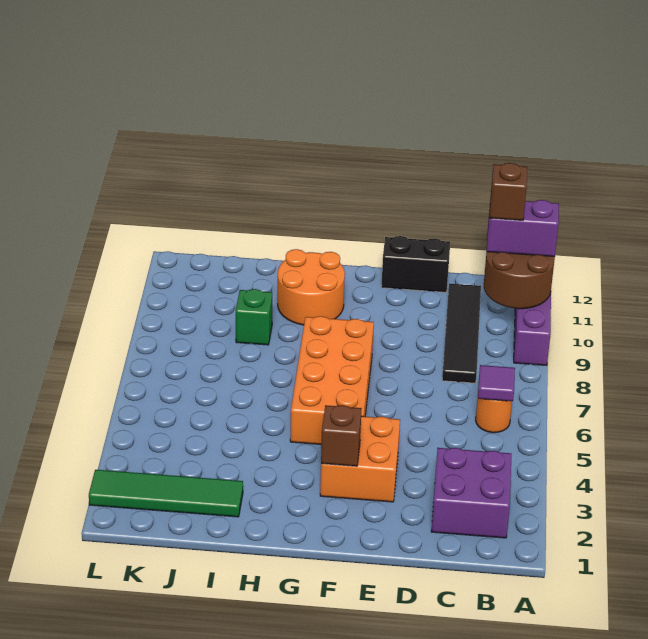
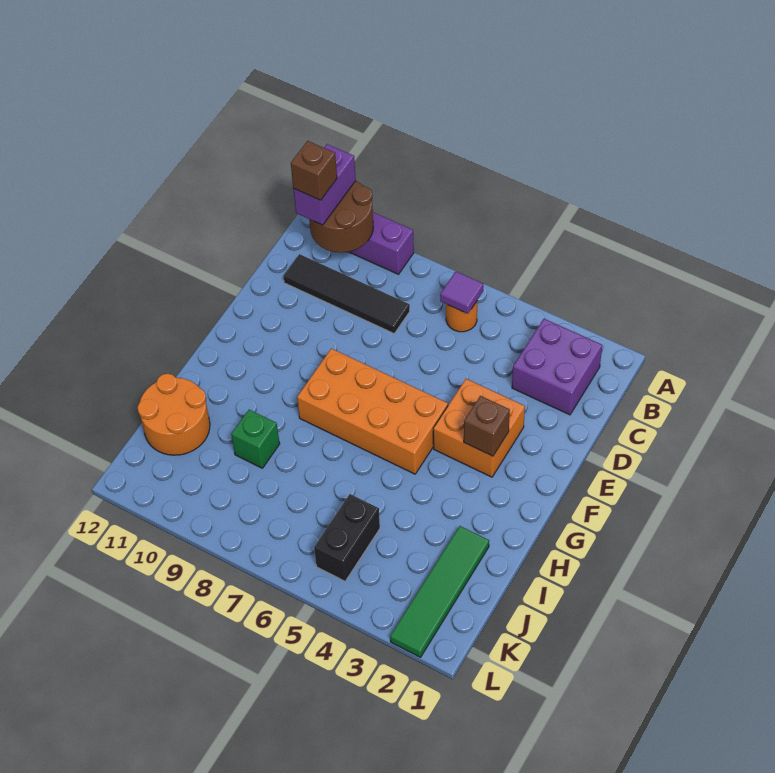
black brick D12:E12 level 1 -> black brick J5:K5 level 1
orange round brick G10:H11 level 1 -> orange round brick I11:J12 level 1

